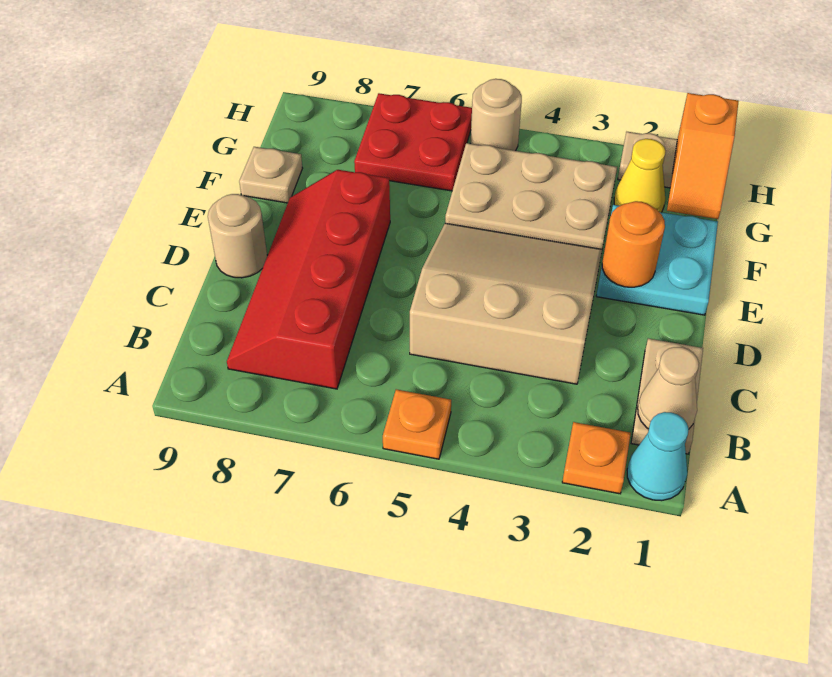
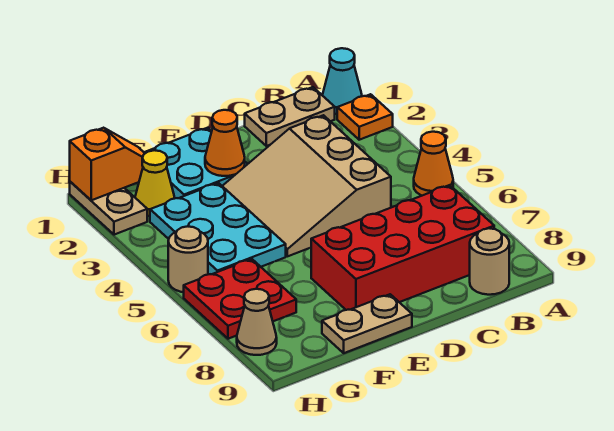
orange plate A5 level 1 -> orange cone A5 level 1
tan cone B1 level 2 -> tan cone H8 level 1
red slope B7:E8 level 1 top 7 -> red brick B7:E8 level 1
tan round brick D9 level 1 -> tan round brick B9 level 1
orange round brick E2 level 2 -> orange cone E2 level 2
tan plate F3:G5 level 1 -> cyan plate F3:G5 level 1
tan plate F9 level 1 -> tan plate E9:F9 level 1

